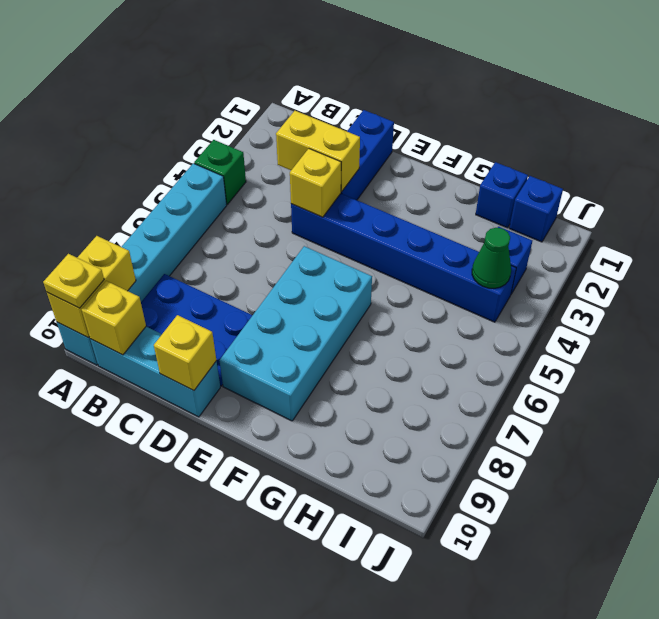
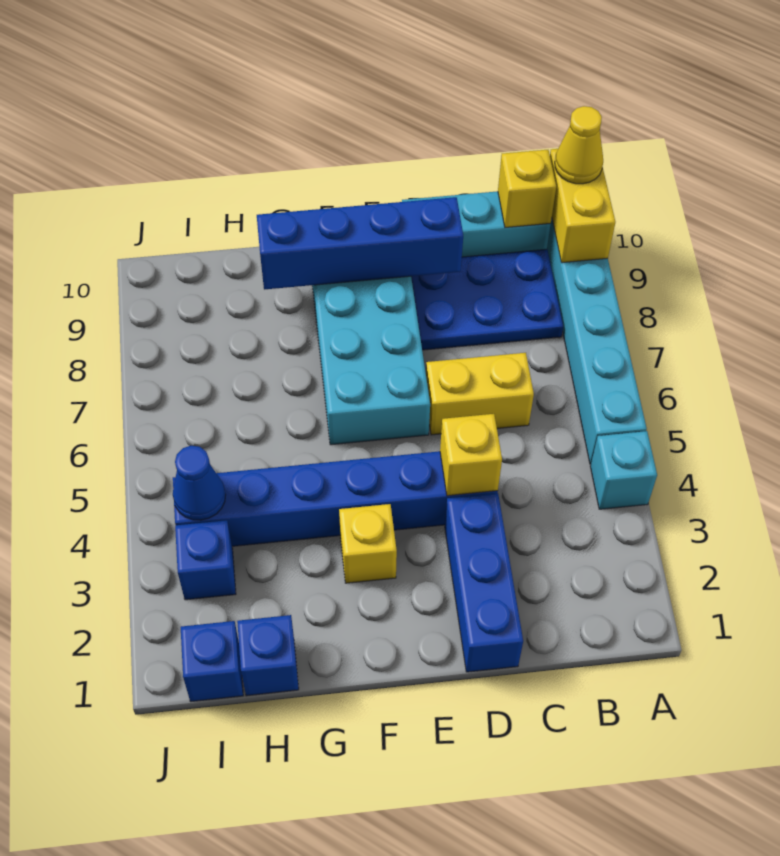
green brick A4 level 1 -> cyan brick A4 level 1
yellow plate A10 level 3 -> yellow cone A10 level 3
yellow brick C3:D3 level 2 -> yellow brick C6:D6 level 1
none -> blue brick D9:G9 level 2
yellow brick D10 level 2 -> yellow brick F3 level 1
green cone I4 level 2 -> blue cone I4 level 2

